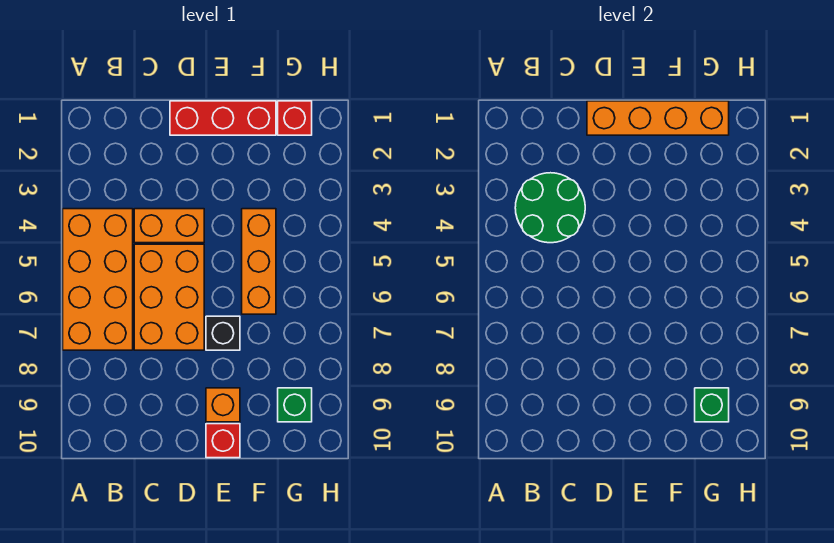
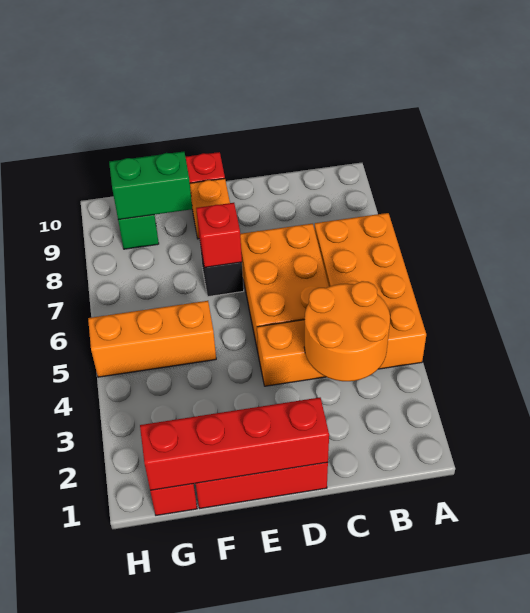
green round brick B3:C4 level 2 -> orange round brick B3:C4 level 2
orange brick D1:G1 level 2 -> red brick D1:G1 level 2
none -> red brick E7 level 2
orange brick F4:F6 level 1 -> orange brick F5:H5 level 1
green brick G9 level 2 -> green brick F9:G9 level 2

